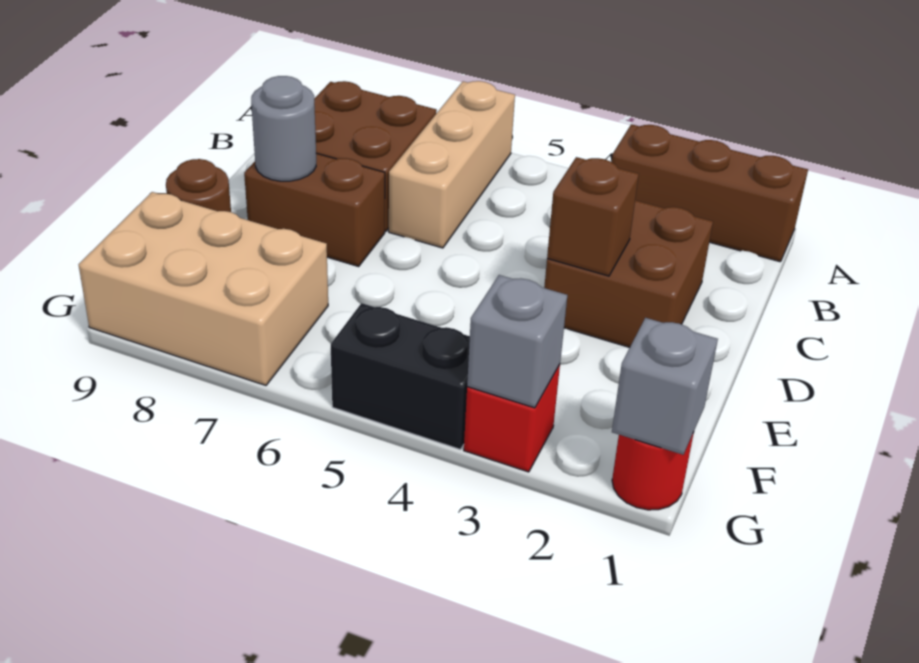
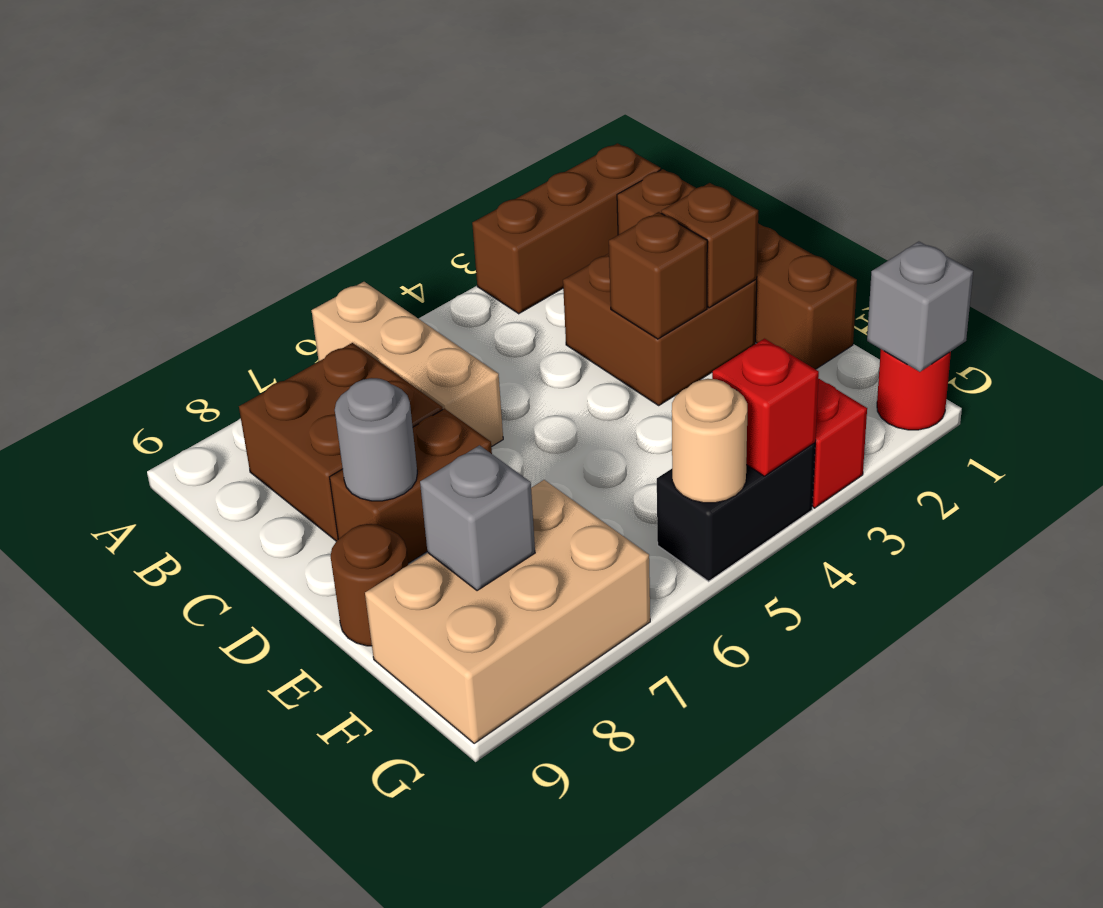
none -> brown brick B1:E1 level 1
none -> brown brick D2 level 2
grey brick G3 level 2 -> grey brick F8 level 2
none -> red brick G4 level 2
none -> tan round brick G5 level 2

